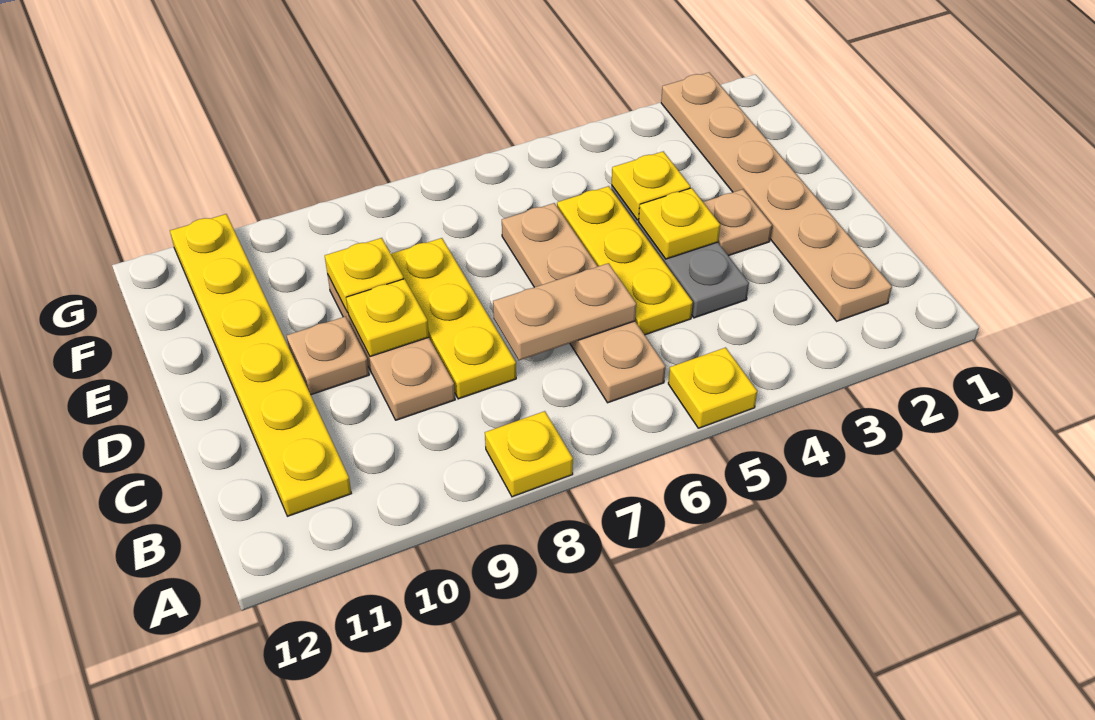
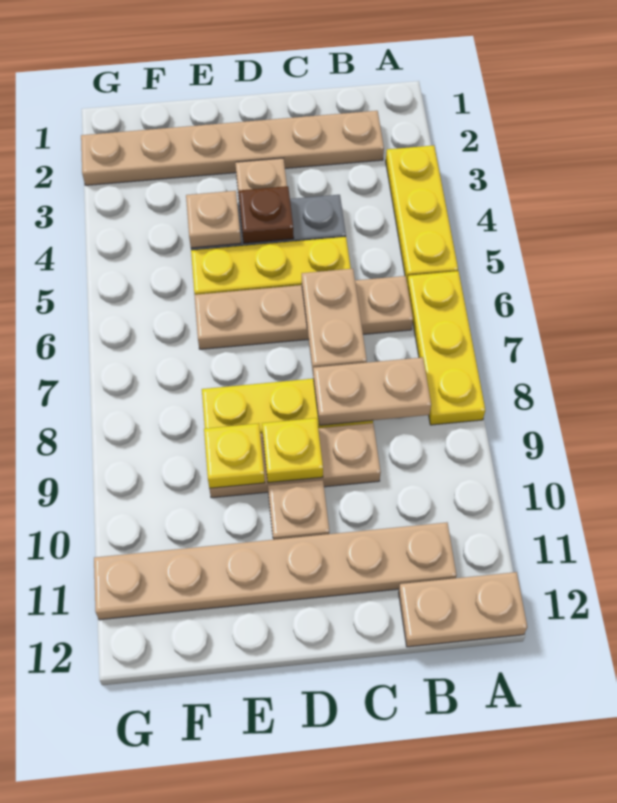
yellow plate A5 level 1 -> yellow plate A3:A5 level 1
yellow plate A8 level 1 -> yellow plate A6:A8 level 1
none -> tan plate A12:B12 level 1
none -> tan plate B8:C8 level 2
yellow plate B11:G11 level 1 -> tan plate B11:G11 level 1
yellow plate D4 level 2 -> brown plate D4 level 2
yellow plate E4 level 2 -> tan plate E4 level 2

